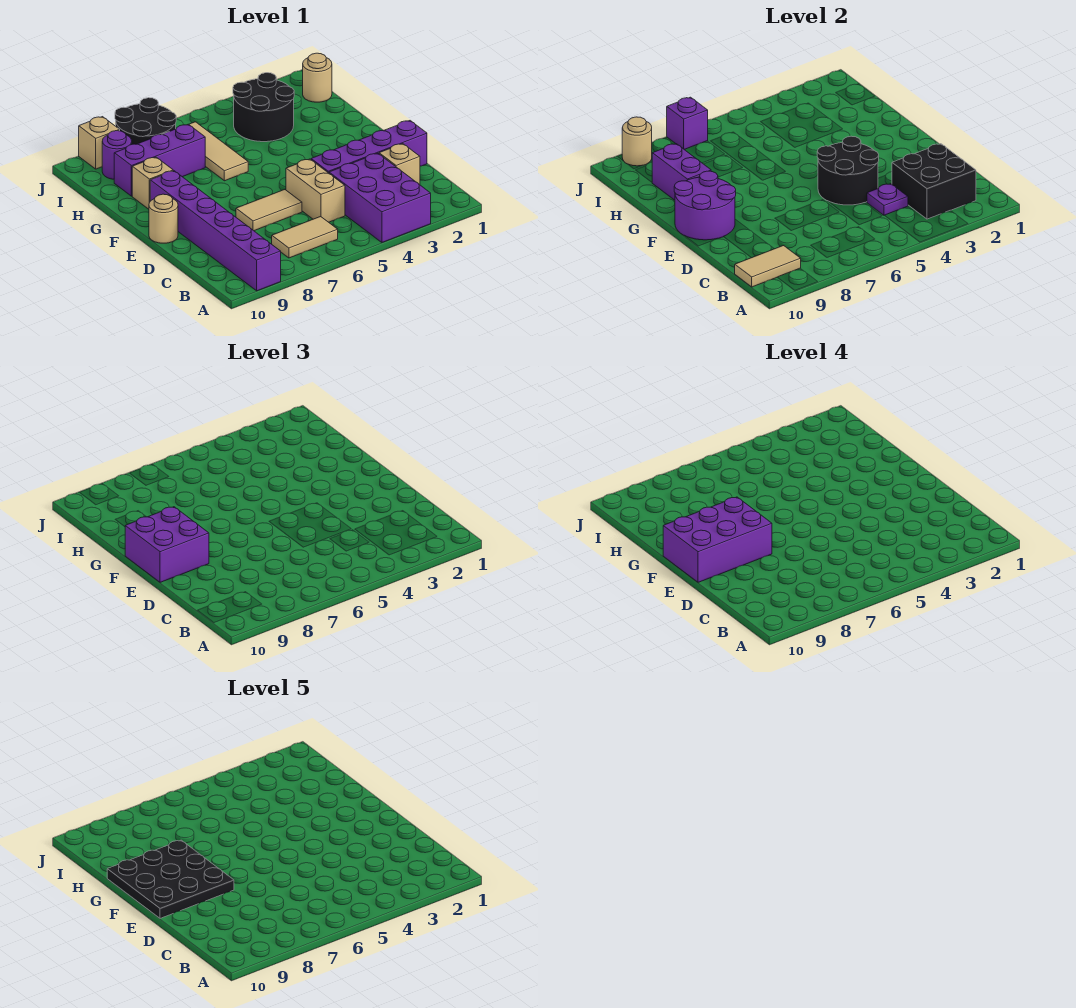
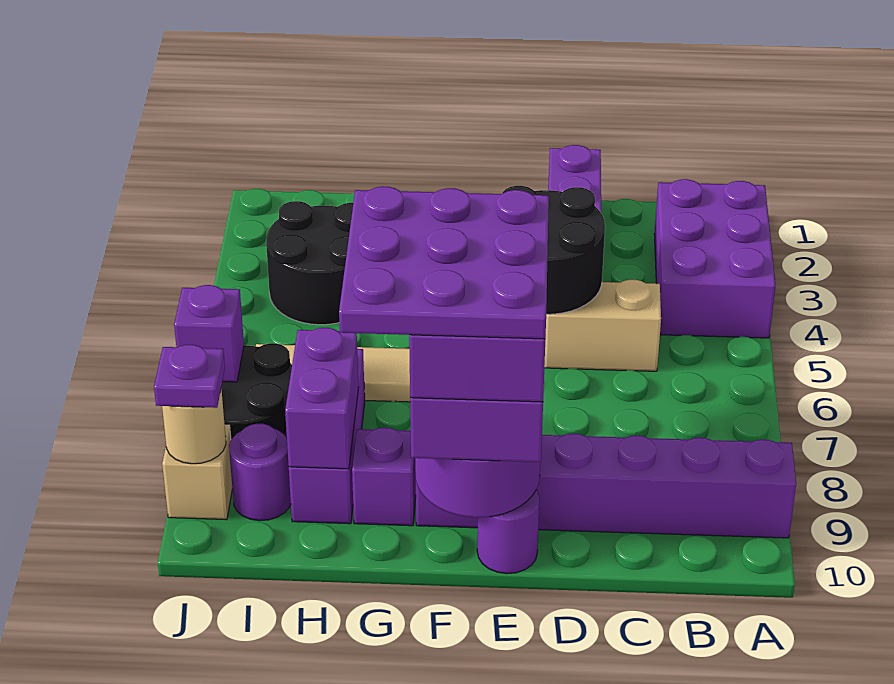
purple brick A3:C4 level 1 -> purple brick A2:B4 level 1
black brick B2:C3 level 2 -> none
tan tile B6:B7 level 1 -> none
tan tile B9:B10 level 2 -> none
tan brick C2 level 1 -> none
purple plate C4 level 2 -> purple plate J9 level 3
tan tile D6:D7 level 1 -> none
black plate E8:G10 level 5 -> purple plate E8:G10 level 5
tan round brick E10 level 1 -> purple round brick E10 level 1
tan brick G9 level 1 -> purple brick G9 level 1
purple brick G9:H9 level 2 -> purple brick H8:H9 level 2
tan round brick I1 level 1 -> none

